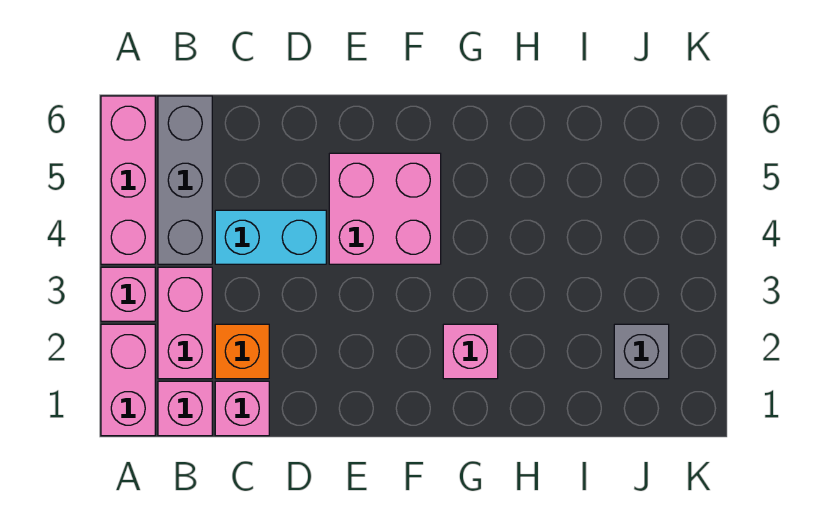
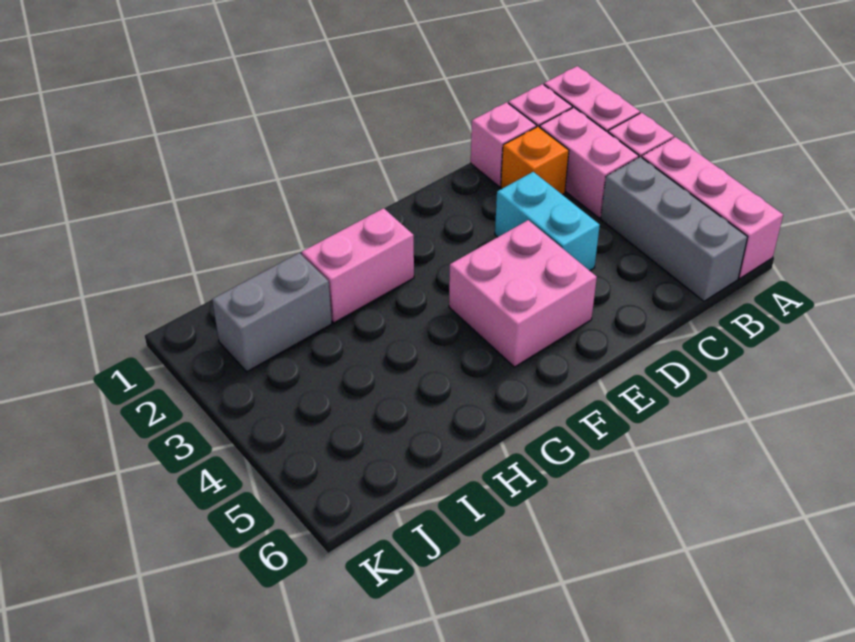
cyan brick C4:D4 level 1 -> cyan brick D3:D4 level 1
pink brick G2 level 1 -> pink brick G2:H2 level 1
grey brick J2 level 1 -> grey brick I2:J2 level 1

